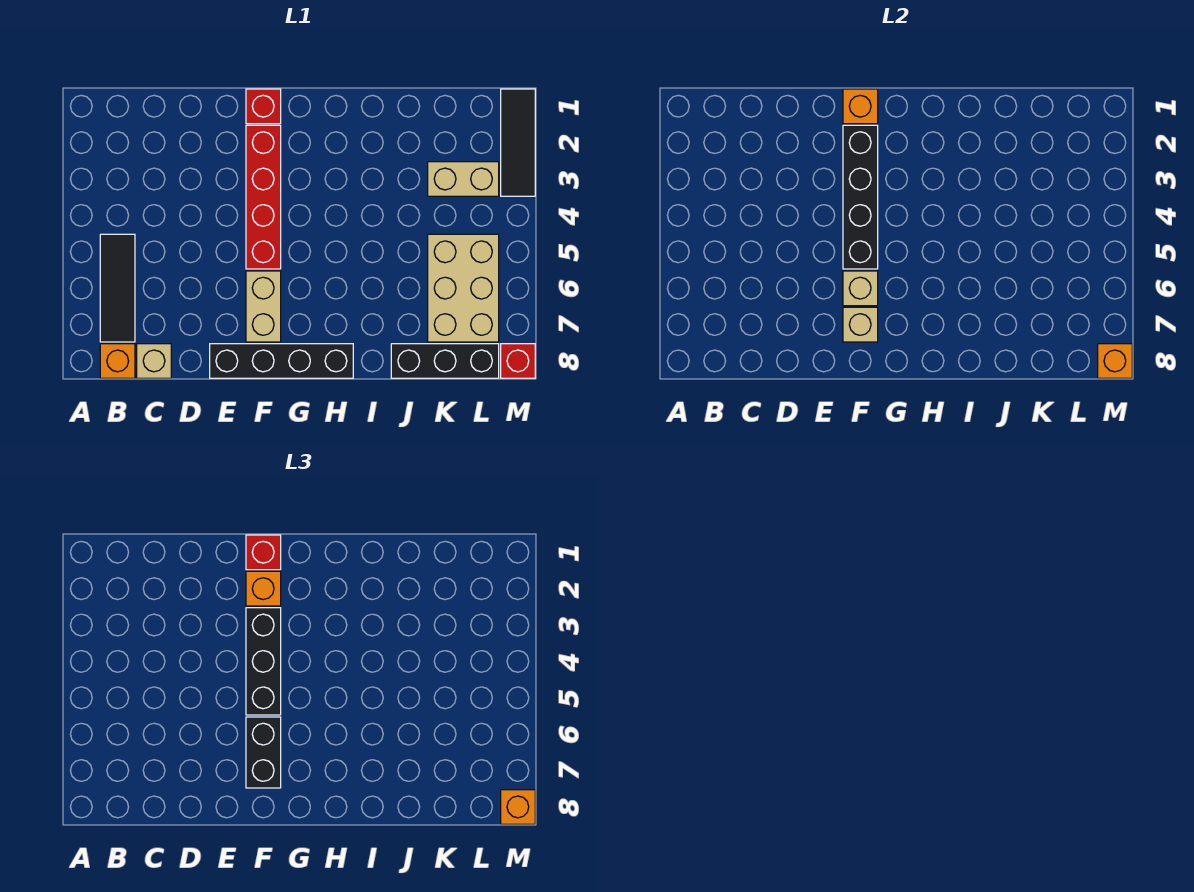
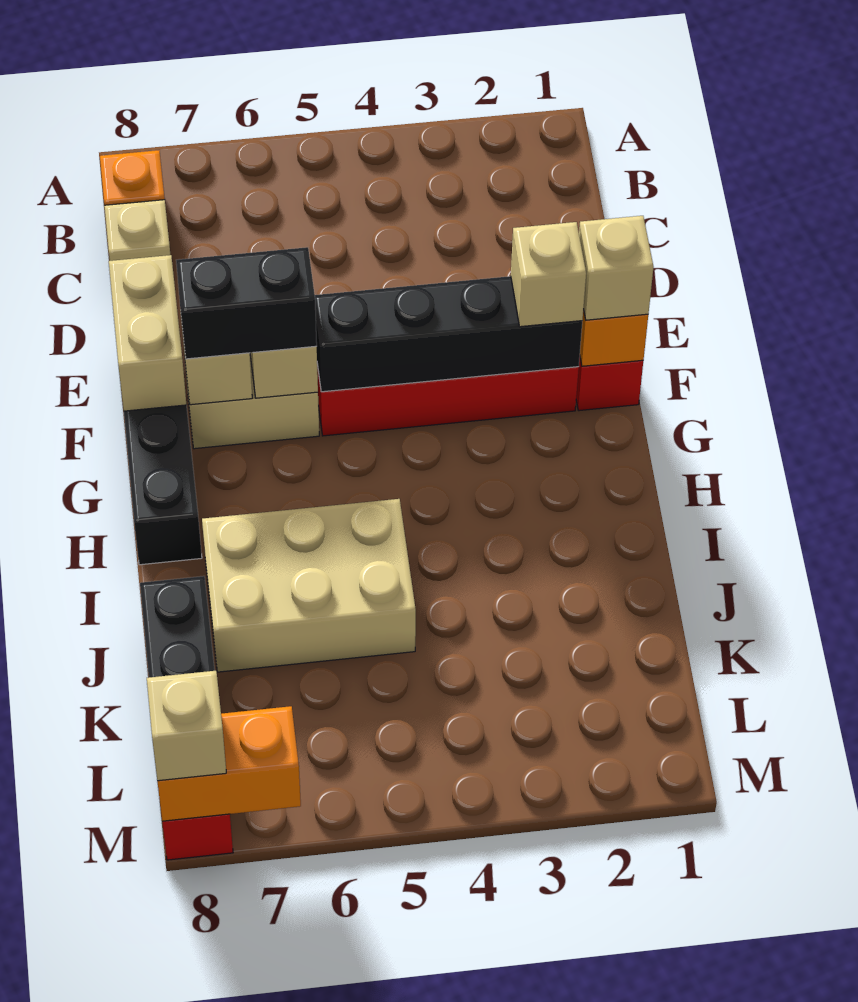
black tile B5:B7 level 1 -> none
red brick F1 level 3 -> tan brick F1 level 3
orange brick F2 level 3 -> tan brick F2 level 3
black brick F3:F5 level 3 -> none
tan brick K3:L3 level 1 -> tan brick E8:F8 level 2
tan brick K5:L7 level 1 -> tan brick I5:J7 level 1
black tile M1:M3 level 1 -> none
orange brick M8 level 2 -> orange brick M7:M8 level 2
orange brick M8 level 3 -> tan brick M8 level 3

